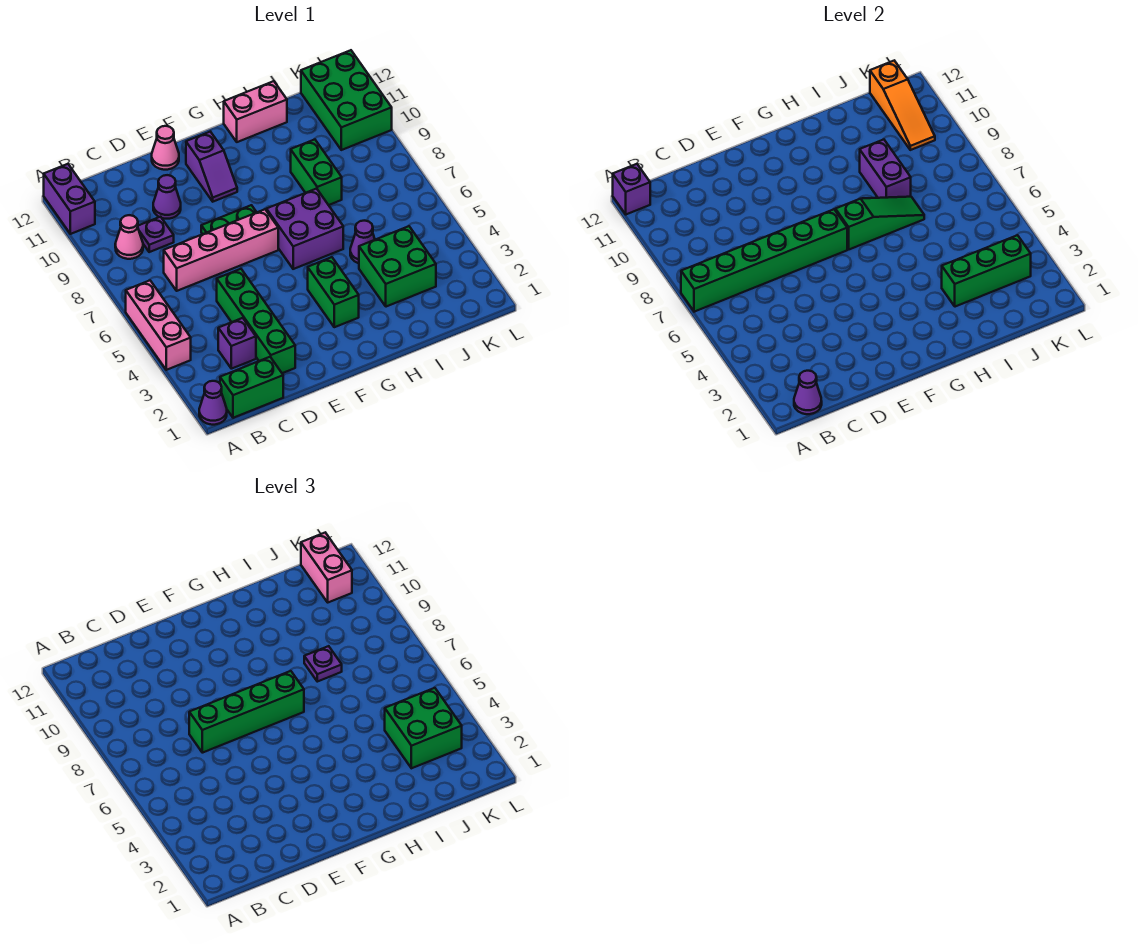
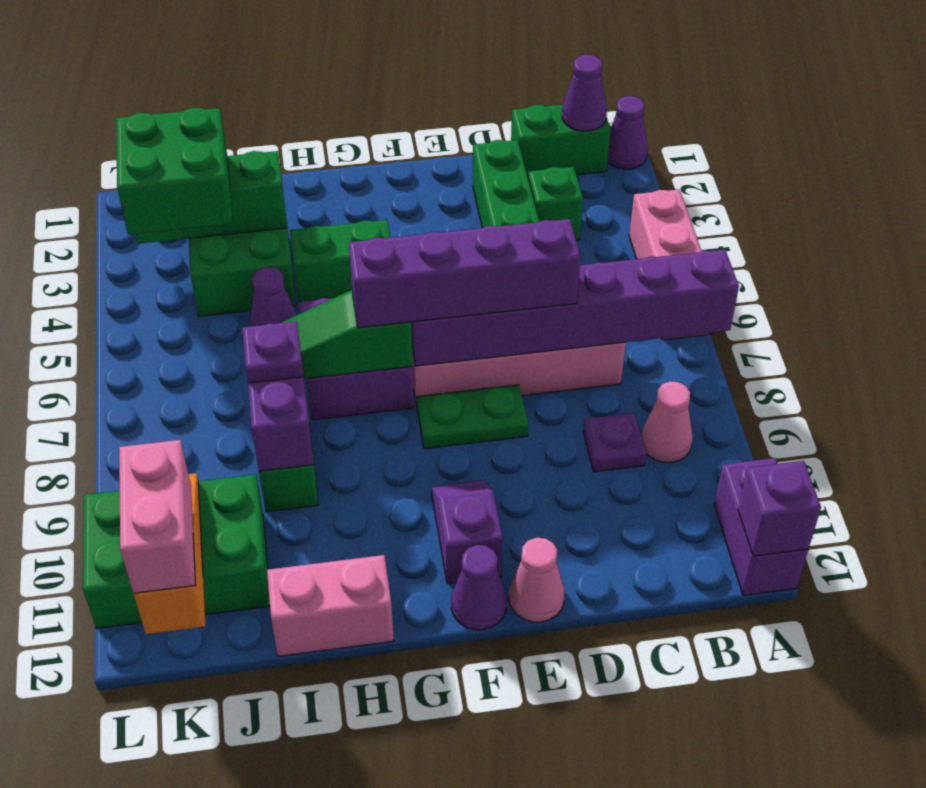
green brick A7:F7 level 2 -> purple brick A7:F7 level 2
purple brick C3 level 1 -> green brick C3 level 1
green brick D7:G7 level 3 -> purple brick D7:G7 level 3
purple cone D10 level 1 -> purple cone F12 level 1
green brick G3:G4 level 1 -> green brick G4:H4 level 1
green brick K10:L12 level 1 -> green brick J10:L11 level 1

